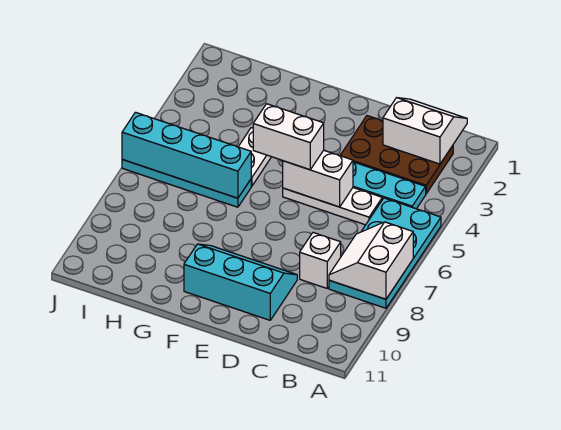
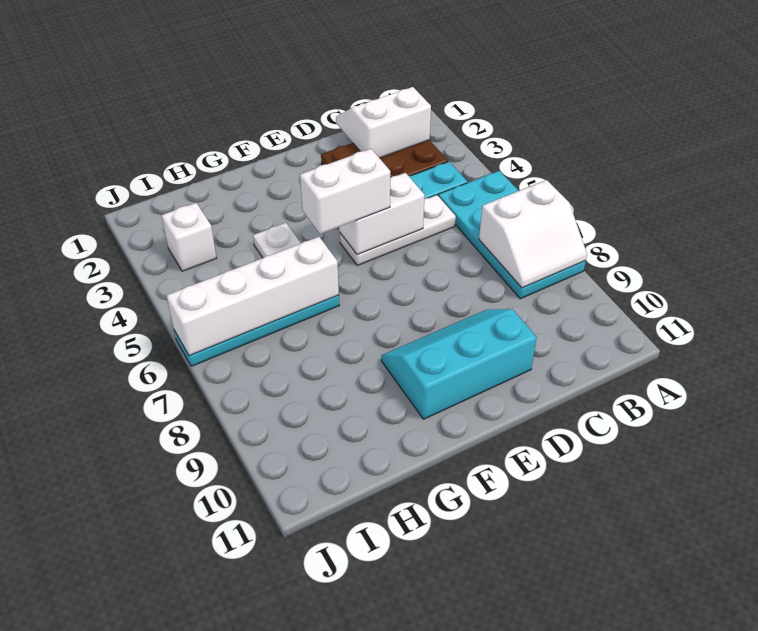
white slope A7:B8 level 2 top A -> white slope A7:B8 level 2 top 7
white brick C8 level 1 -> white brick I3 level 1
cyan brick G6:J6 level 2 -> white brick G6:J6 level 2

